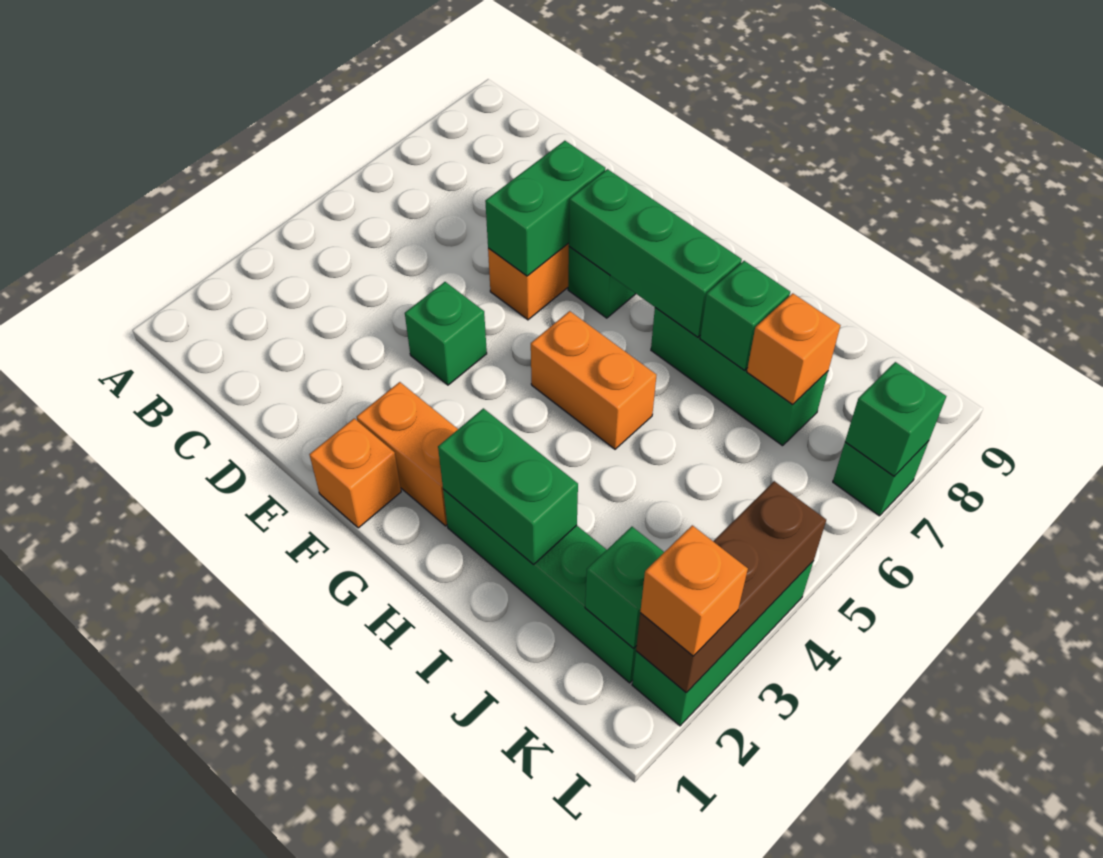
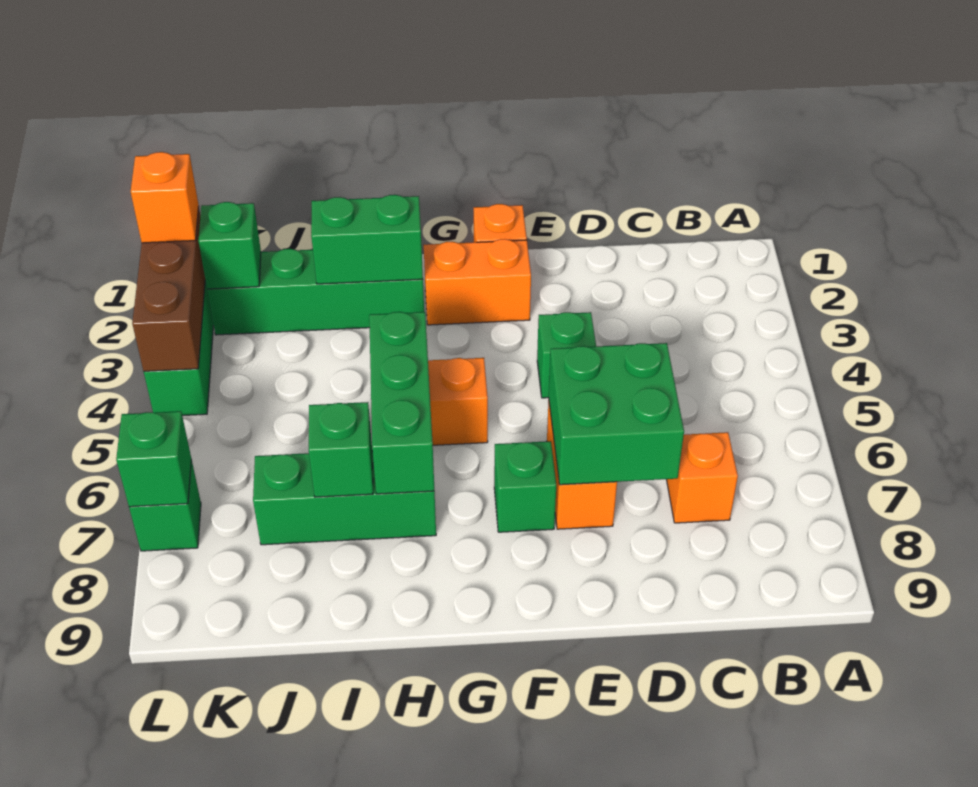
green brick E6:E7 level 2 -> green brick D6:E7 level 2
green brick F7:H7 level 2 -> green brick H5:H7 level 2
orange brick J7 level 2 -> orange brick C7 level 1

